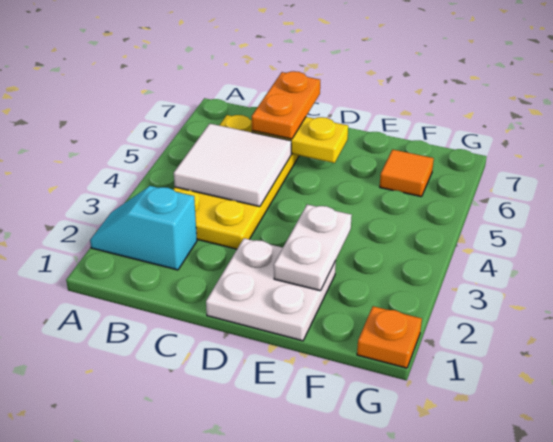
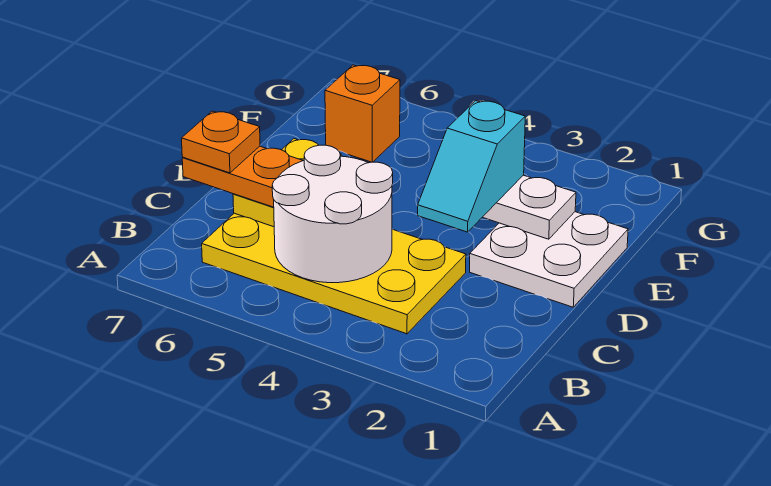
cyan slope A2:B2 level 1 top B -> cyan slope D3:E3 level 3 top E
white tile B4:C5 level 2 -> white round brick B4:C5 level 2
orange tile F6 level 1 -> orange brick F6 level 1
orange plate G1 level 1 -> orange plate C7 level 4

